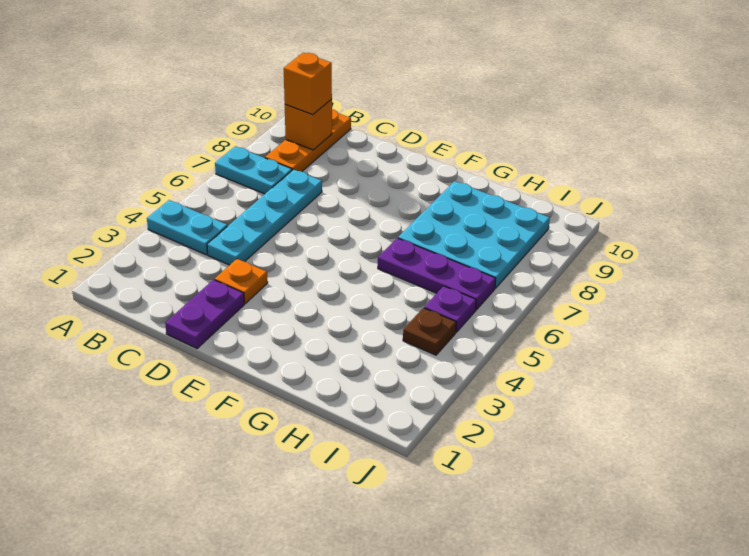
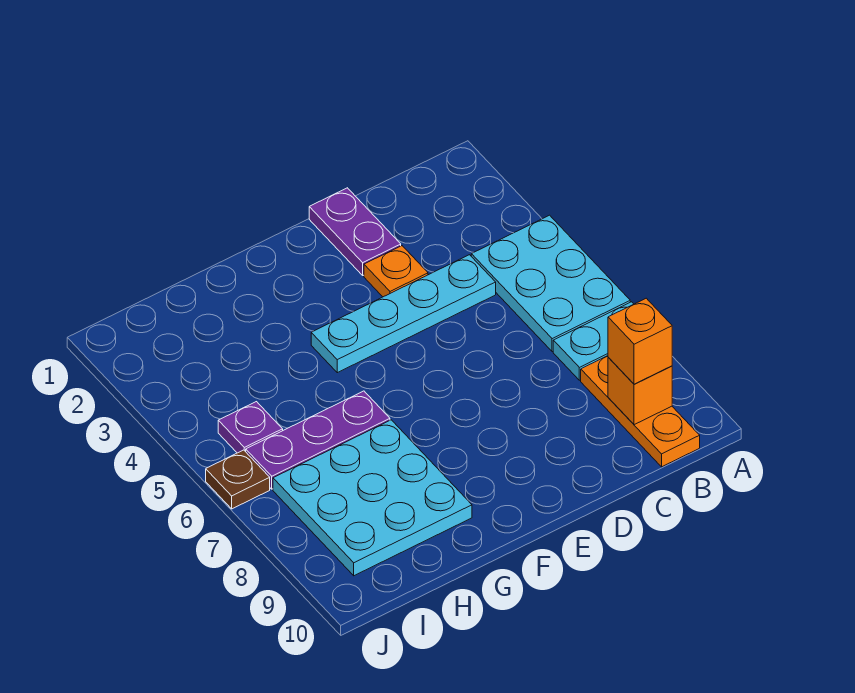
cyan plate A4:B4 level 1 -> cyan plate A4:B6 level 1
cyan plate C4:C7 level 1 -> cyan plate C4:F4 level 1
brown plate I4 level 1 -> brown plate J6 level 1

